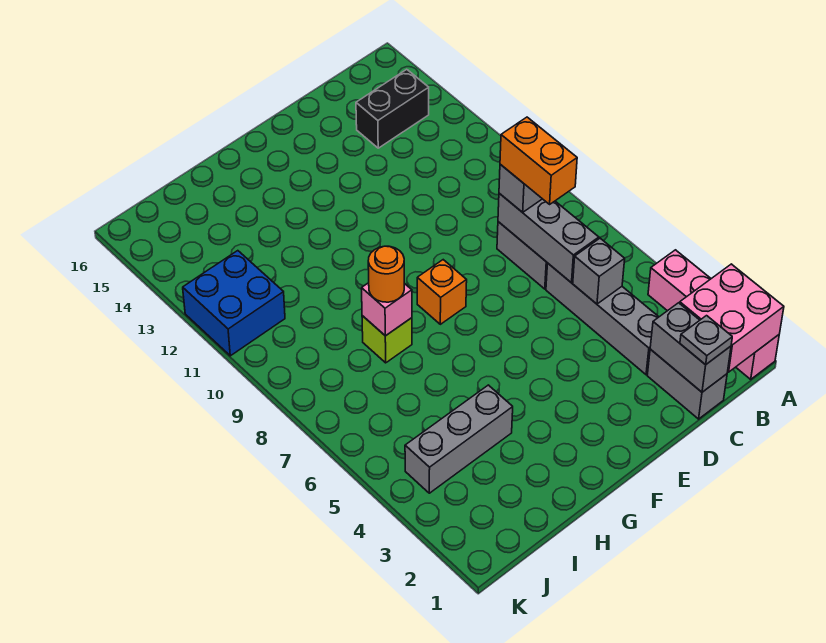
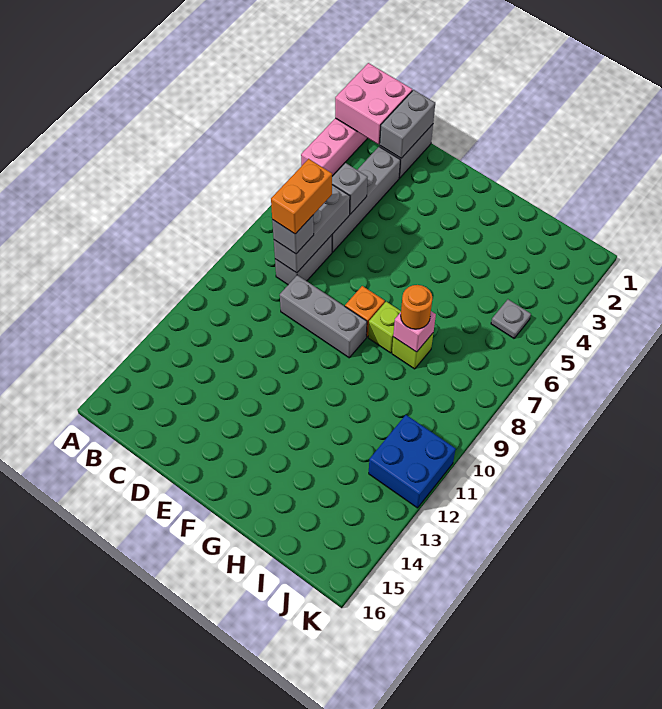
black brick B14:C14 level 1 -> none
grey plate C1 level 3 -> grey plate J5 level 1
none -> lime brick G8 level 1
grey brick H4:J4 level 1 -> grey brick D9:F9 level 1

